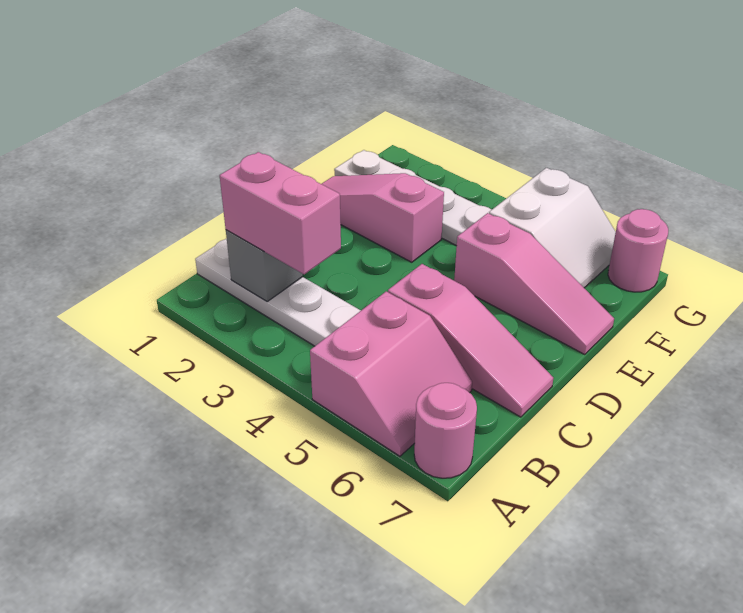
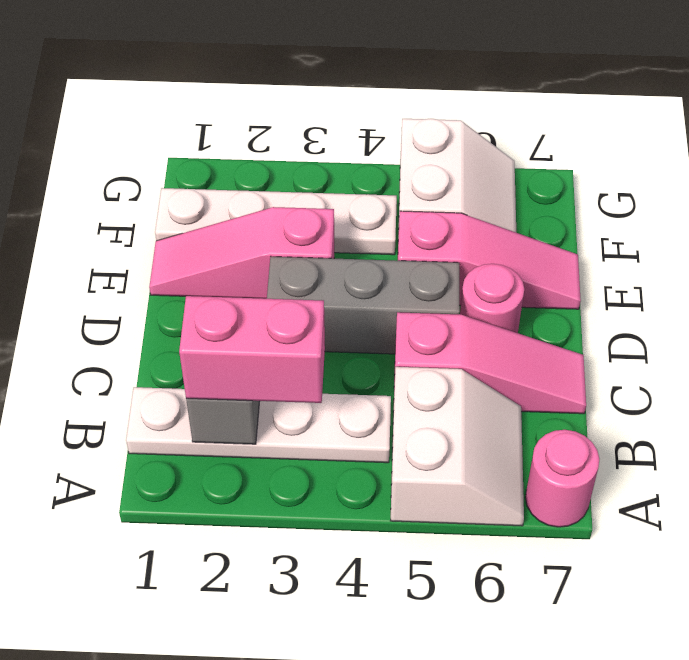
pink slope A5:B6 level 1 top 5 -> white slope A5:B6 level 1 top 5
none -> grey brick D3:D5 level 1
pink round brick G7 level 1 -> pink round brick D6 level 1

